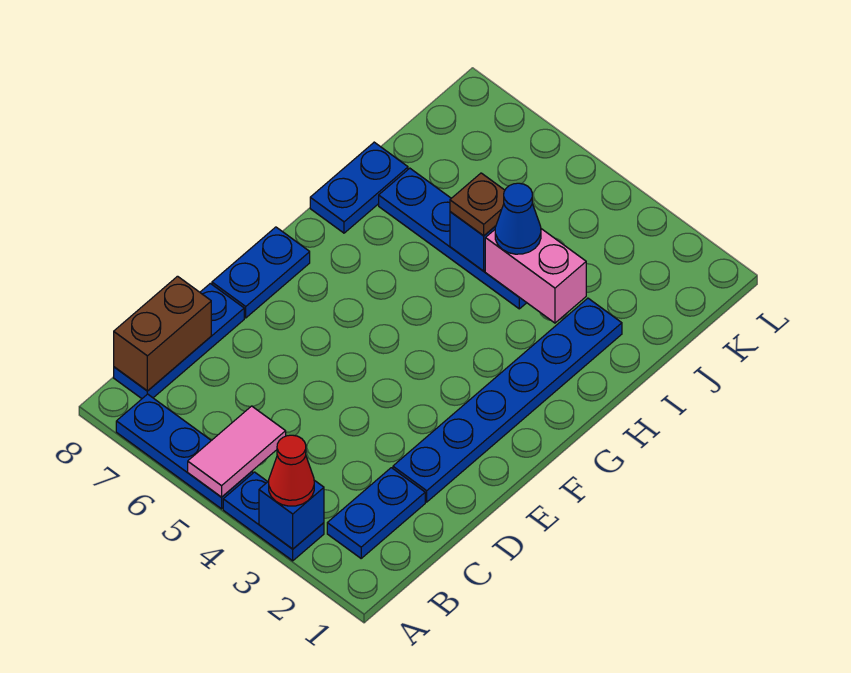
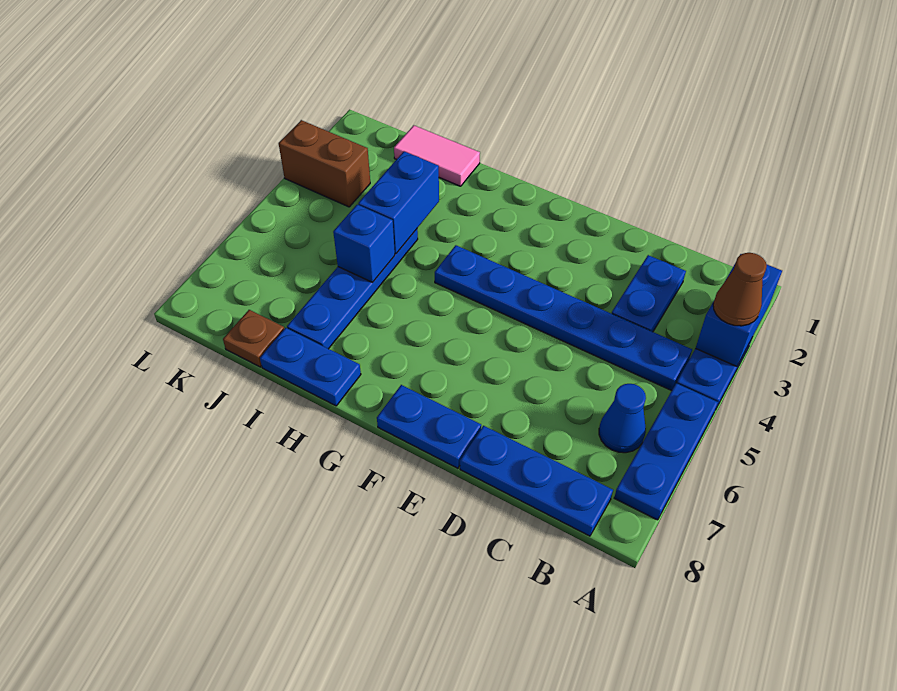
blue brick A3 level 2 -> blue brick A2:A3 level 2
red cone A3 level 3 -> brown cone A3 level 3
pink tile A5:B5 level 2 -> pink tile I1:J1 level 1
blue plate B2:C2 level 1 -> blue plate C2:C3 level 1
brown brick B8:C8 level 2 -> brown brick K3:L3 level 1
blue plate D2:I2 level 1 -> blue plate B4:G4 level 1
pink brick I3:I4 level 2 -> blue brick I3:I4 level 2
blue cone I4 level 3 -> blue cone B6 level 1
brown plate I5 level 3 -> brown plate J8 level 1

